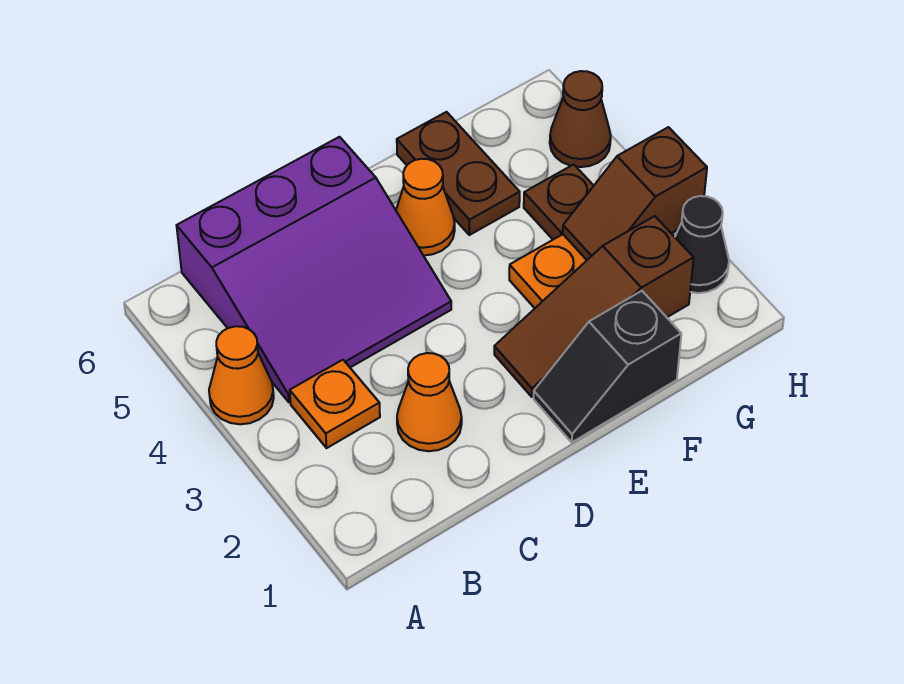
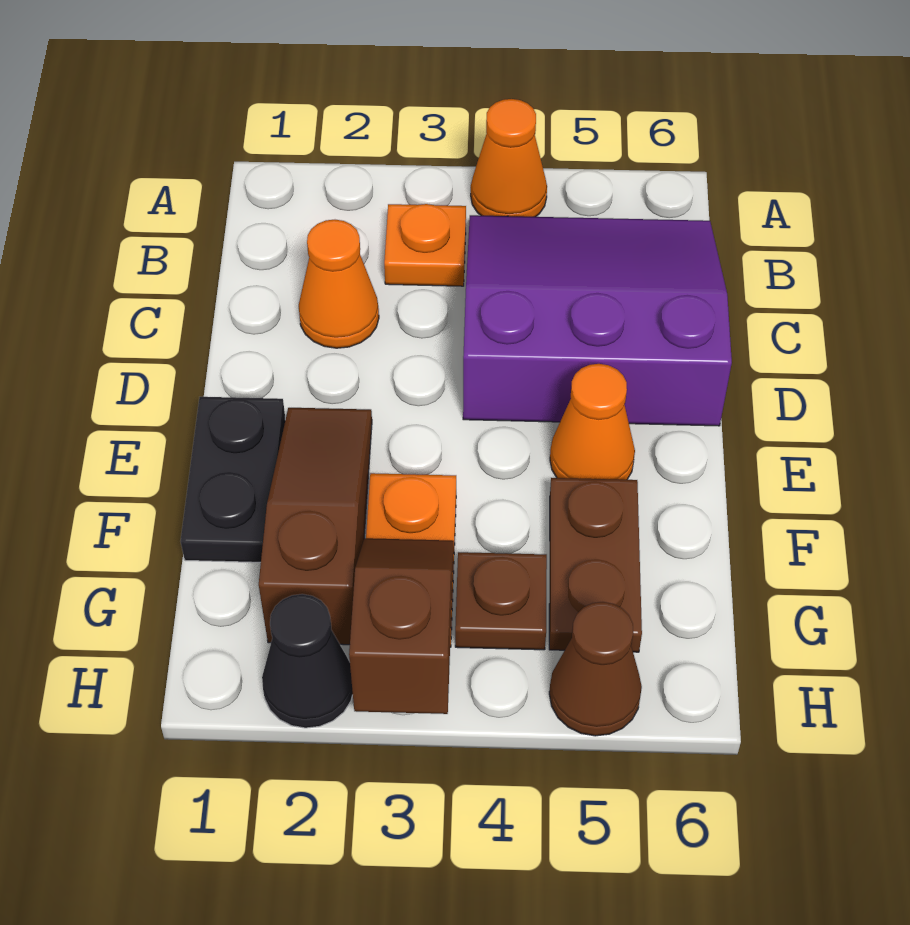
purple slope B4:D6 level 1 top 6 -> purple slope B4:D6 level 1 top D
black slope E1:F1 level 1 top F -> black plate E1:F1 level 1
brown plate F5:F6 level 1 -> brown plate F5:G5 level 1

